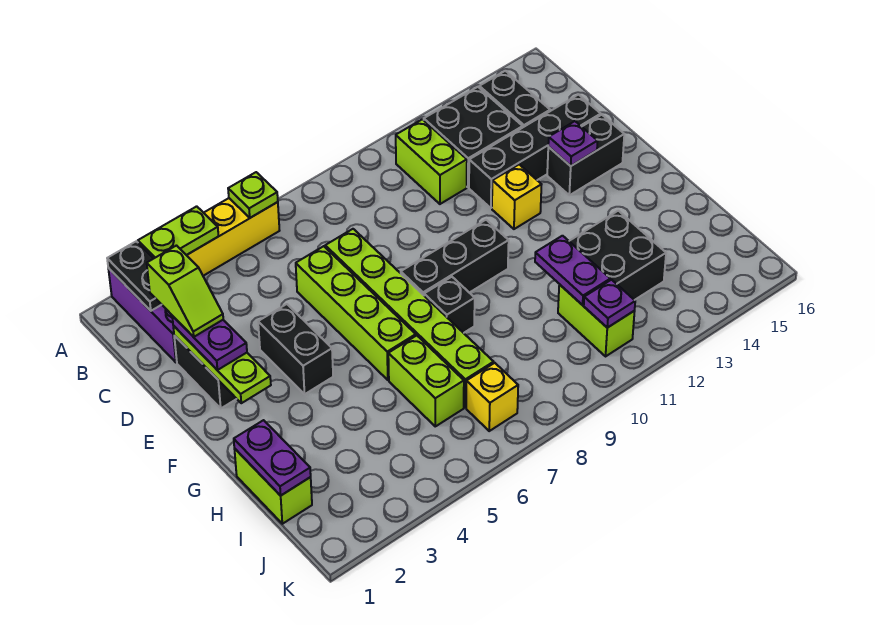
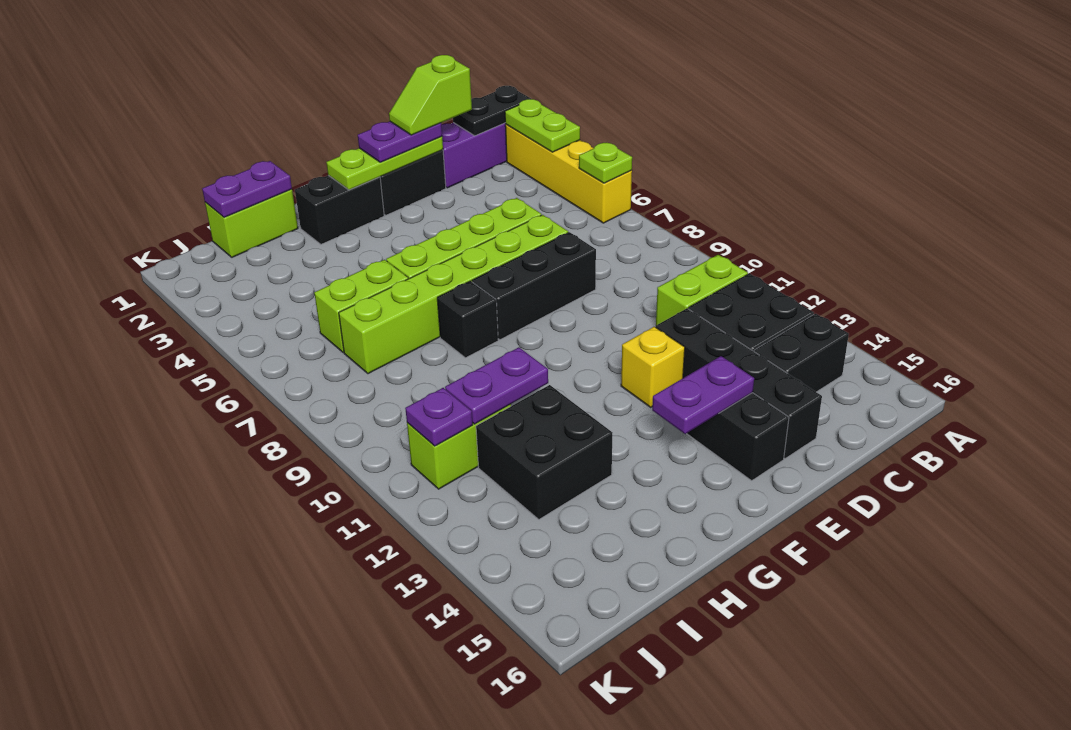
black brick E4:F4 level 1 -> black brick F2:G2 level 1
purple plate E14 level 2 -> purple plate E14:F14 level 2
black brick F8:F10 level 1 -> black brick D8:F8 level 1
yellow brick J7 level 1 -> none

